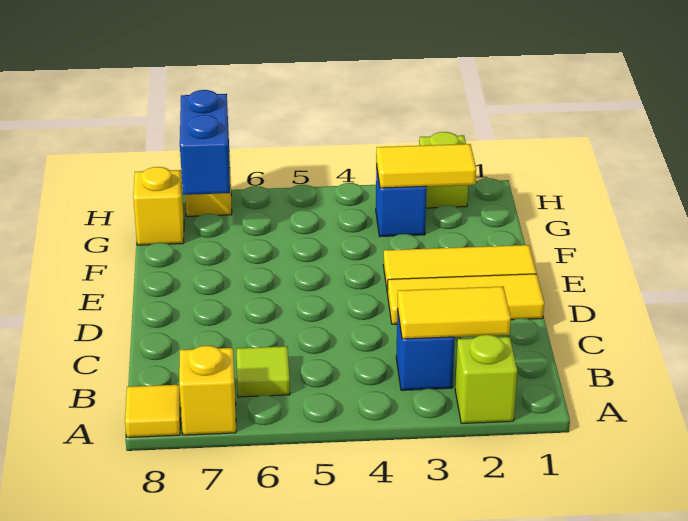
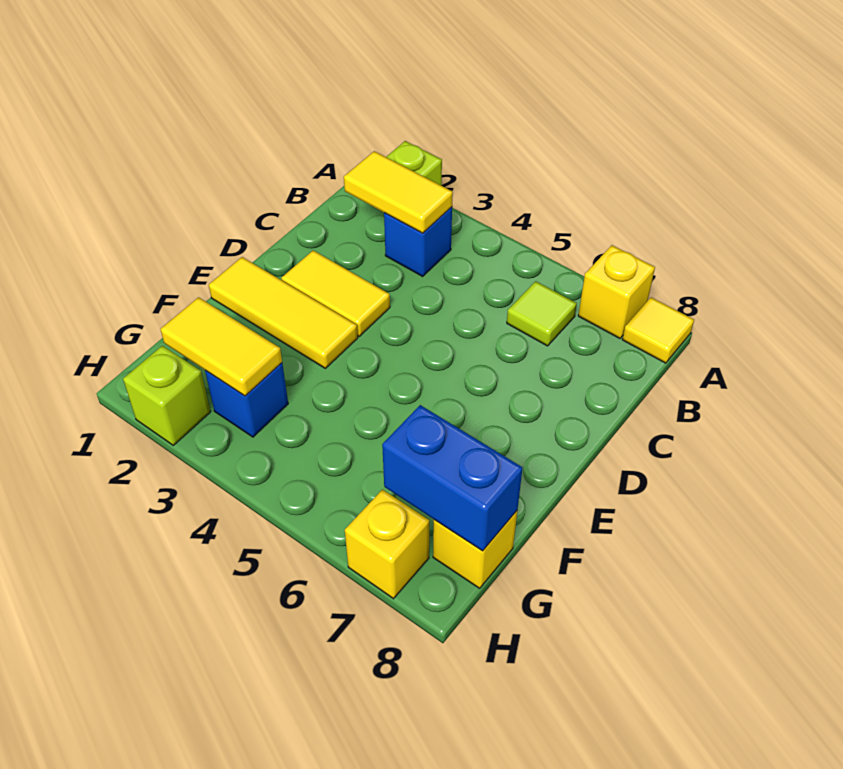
yellow tile D1:D3 level 1 -> yellow tile D2:D3 level 1
blue brick G7:H7 level 2 -> blue brick G7:G8 level 2

